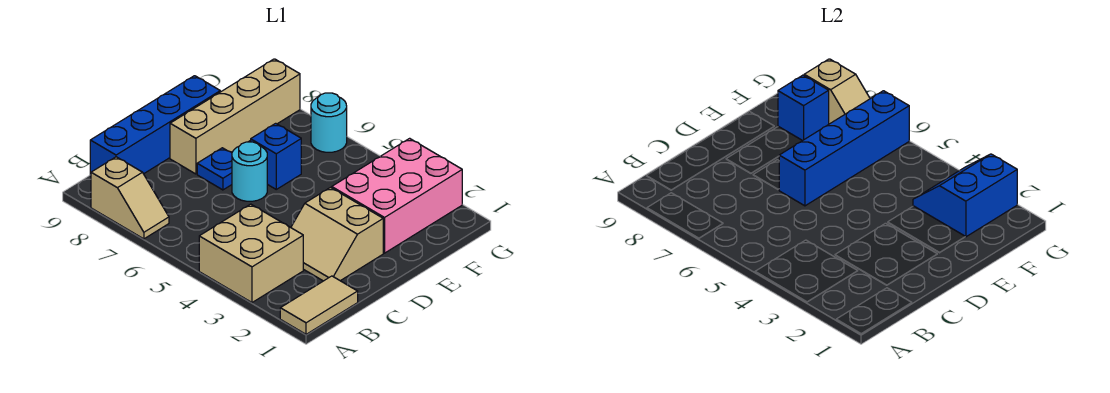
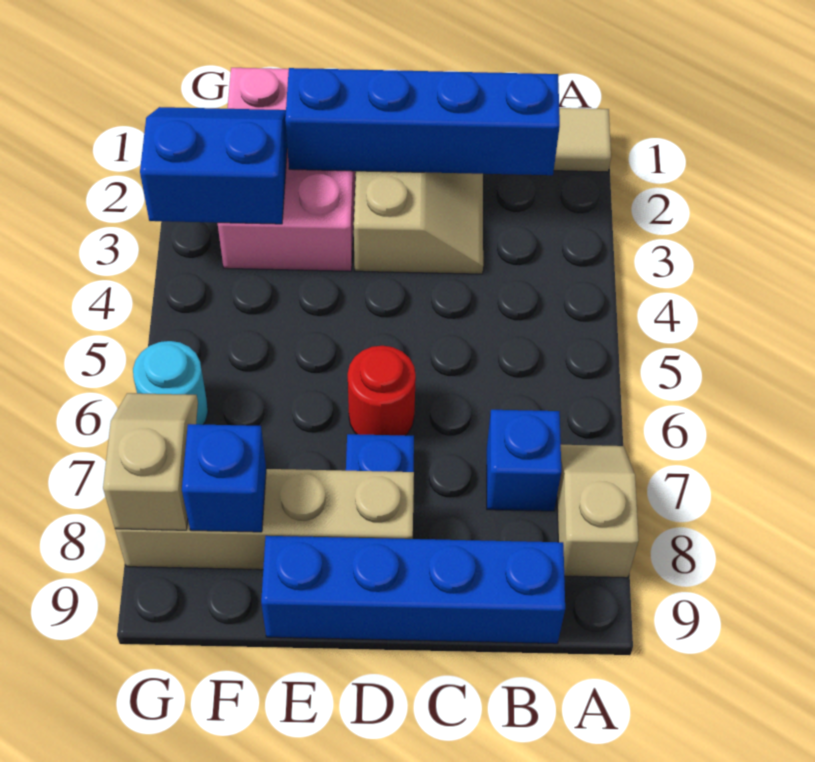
tan brick A3:B4 level 1 -> none
cyan round brick D6 level 1 -> red round brick D6 level 1
blue brick D6:G6 level 2 -> blue brick B2:E2 level 2
pink brick E2:G3 level 1 -> pink brick E1:F3 level 1
blue brick E6 level 1 -> blue brick B7 level 1
blue slope F2:G3 level 2 top 2 -> blue slope F2:G3 level 2 top 3

